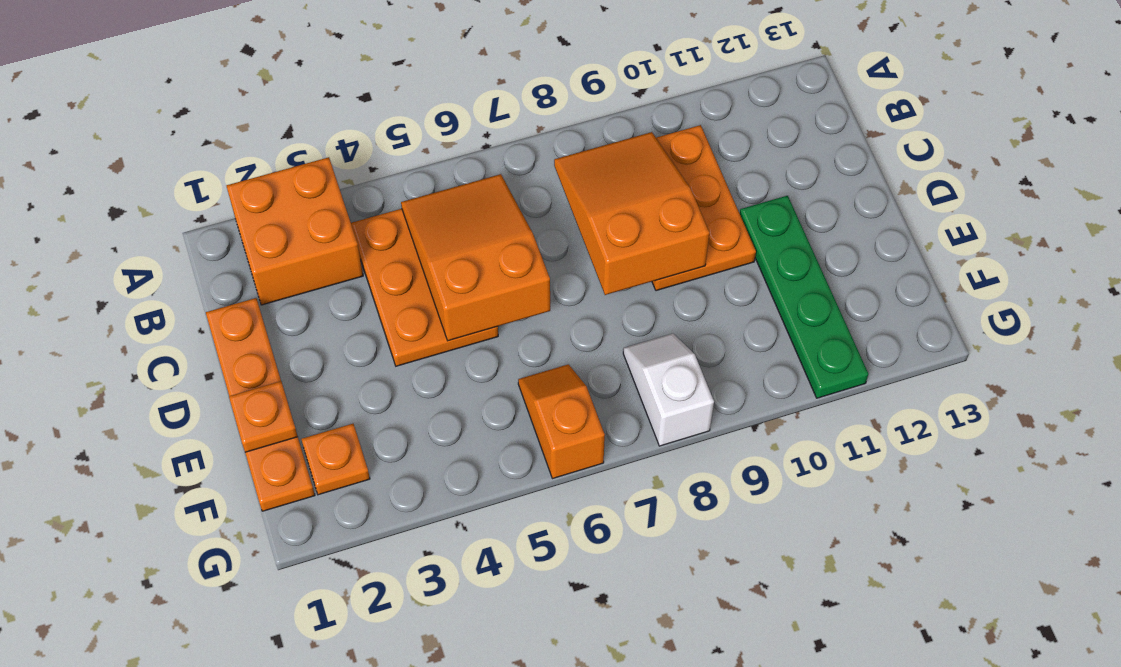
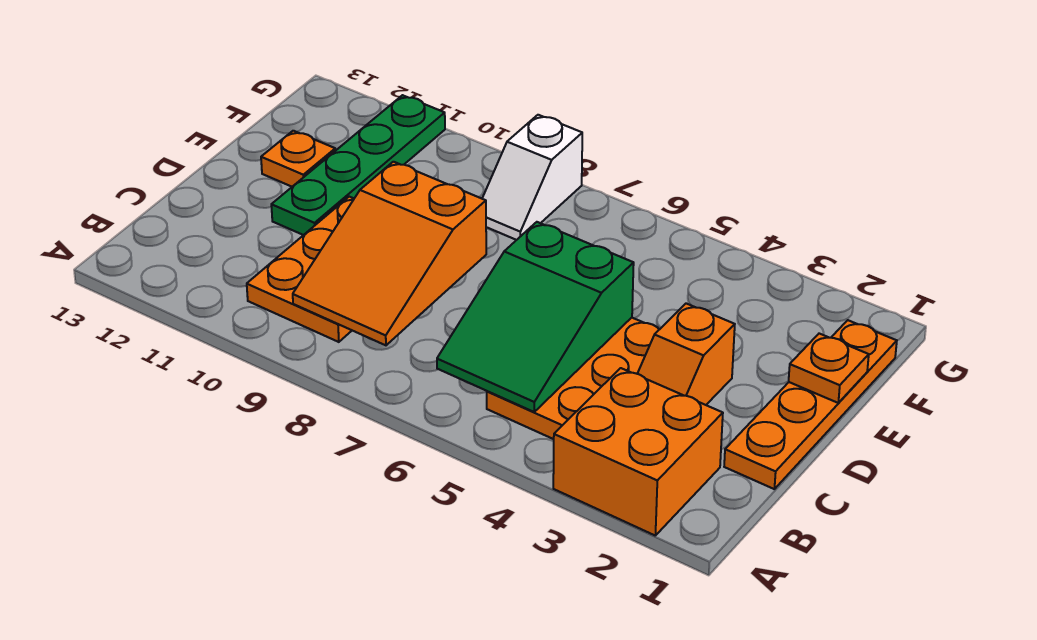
orange slope B5:D6 level 2 top D -> green slope B5:D6 level 2 top D
orange plate F2 level 1 -> orange plate E12 level 1
orange slope F6:G6 level 1 top G -> orange slope C3:D3 level 1 top D

